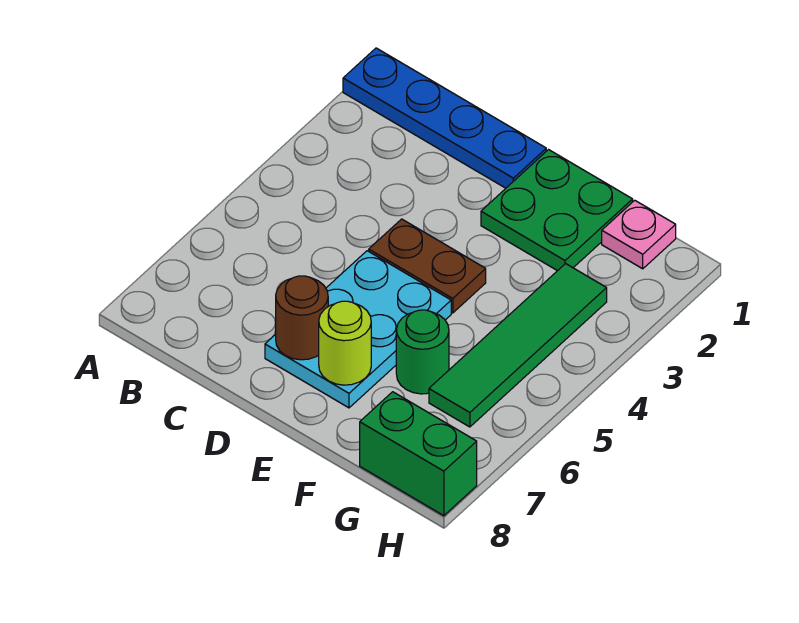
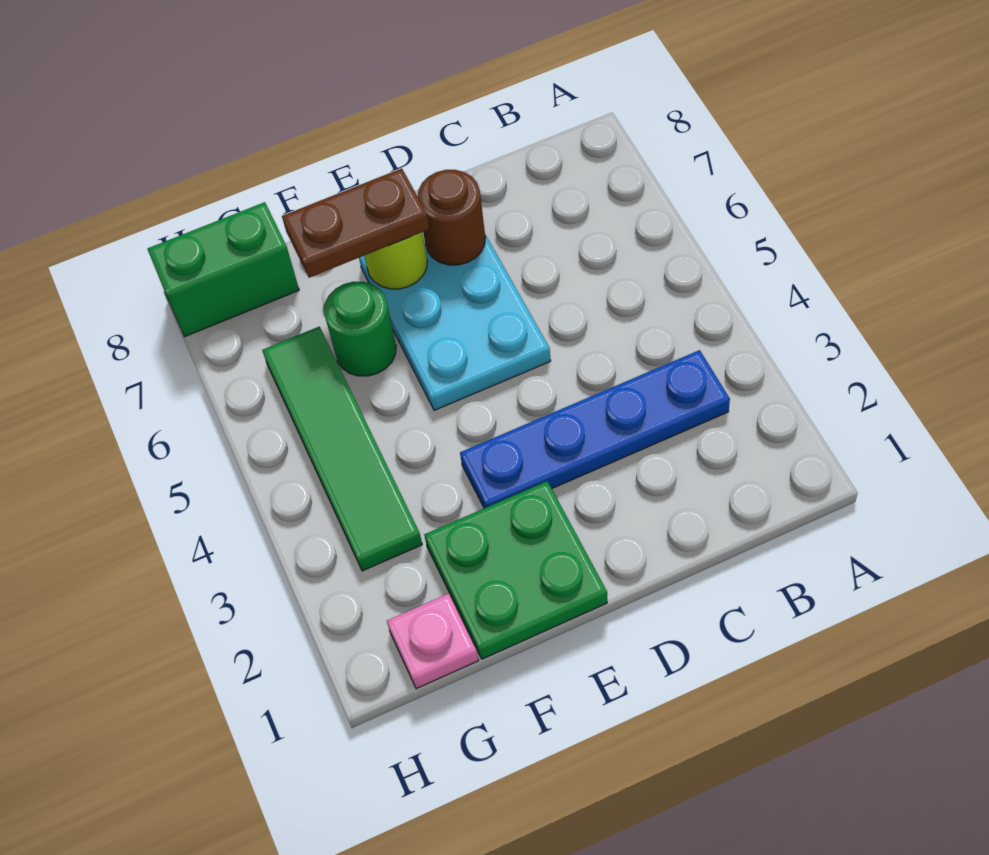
blue plate A1:D1 level 1 -> blue plate B3:E3 level 1
brown plate D4:E4 level 1 -> brown plate E7:F7 level 3

